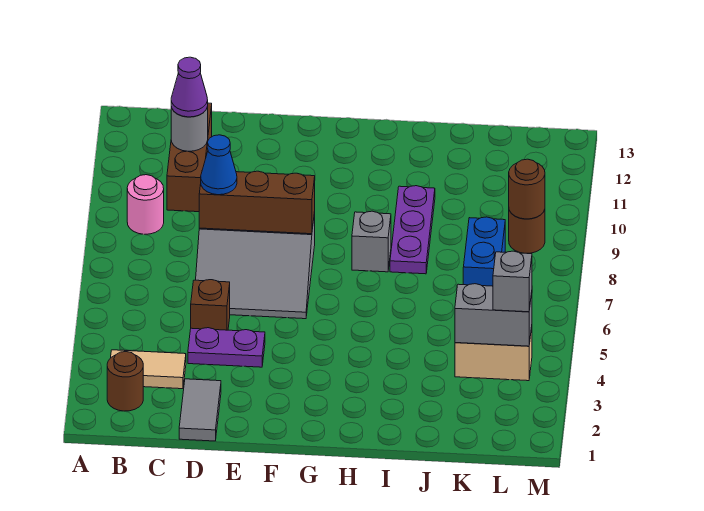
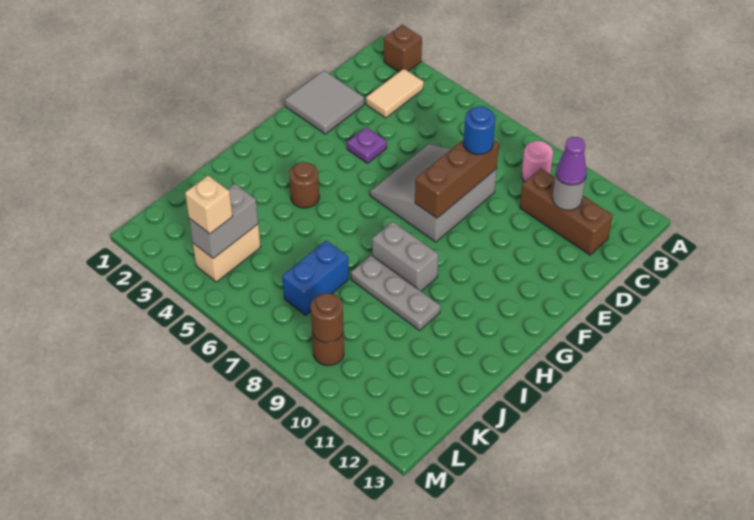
brown round brick B2 level 1 -> brown round brick H4 level 1
grey tile D1:D2 level 1 -> grey tile D1:E2 level 1
purple plate D4:E4 level 1 -> purple plate E4 level 1
brown brick D5 level 1 -> brown brick A2 level 1
blue cone D8 level 3 -> blue round brick D8 level 3
grey brick H8 level 1 -> grey brick H8:H9 level 1
purple plate I8:I10 level 1 -> grey plate I8:I10 level 1
blue brick K7:K8 level 1 -> blue brick J7:K7 level 1
grey brick L4 level 3 -> tan brick L4 level 3

